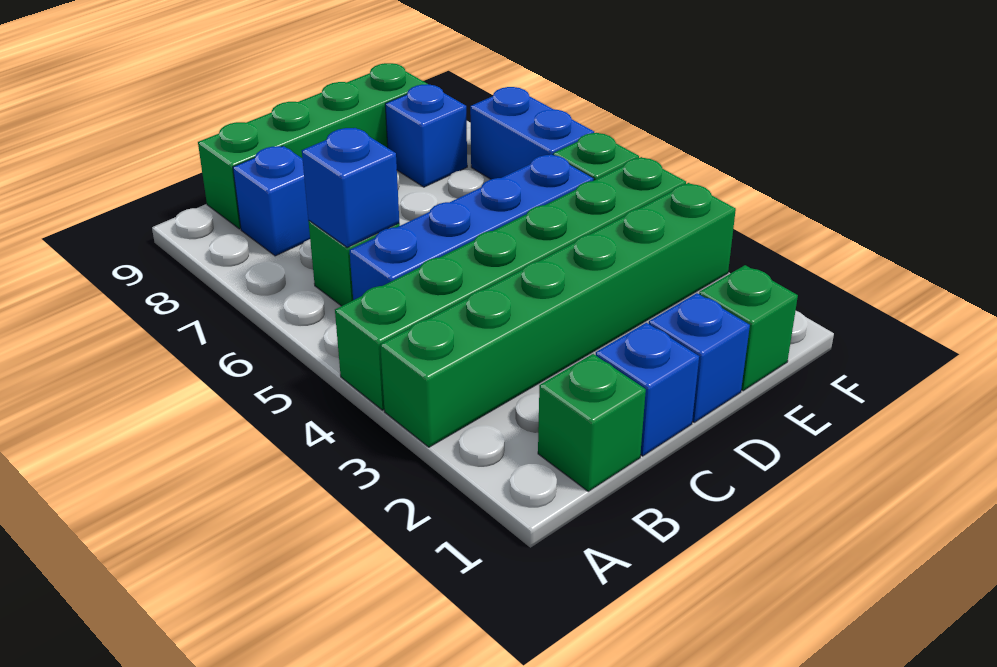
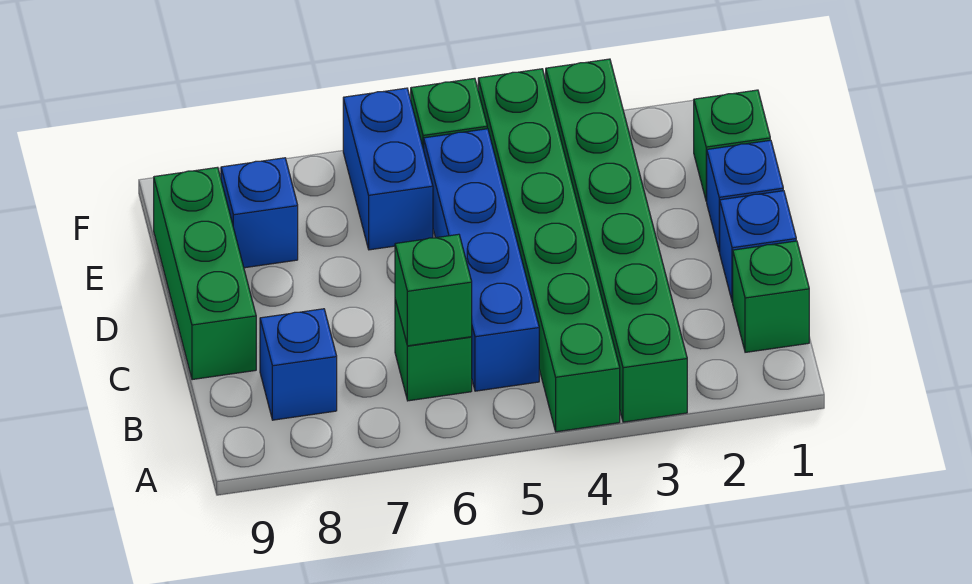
blue brick B6 level 2 -> green brick B6 level 2
green brick B9:E9 level 1 -> green brick C9:E9 level 1
blue brick F6:F7 level 1 -> blue brick E6:F6 level 1

